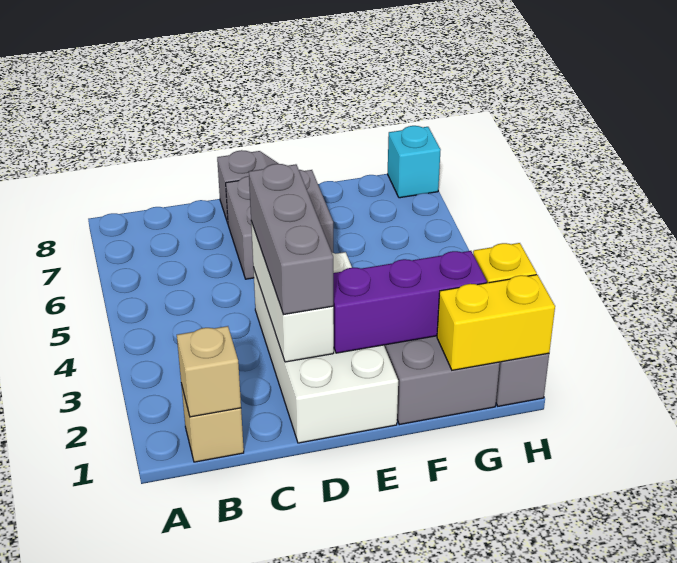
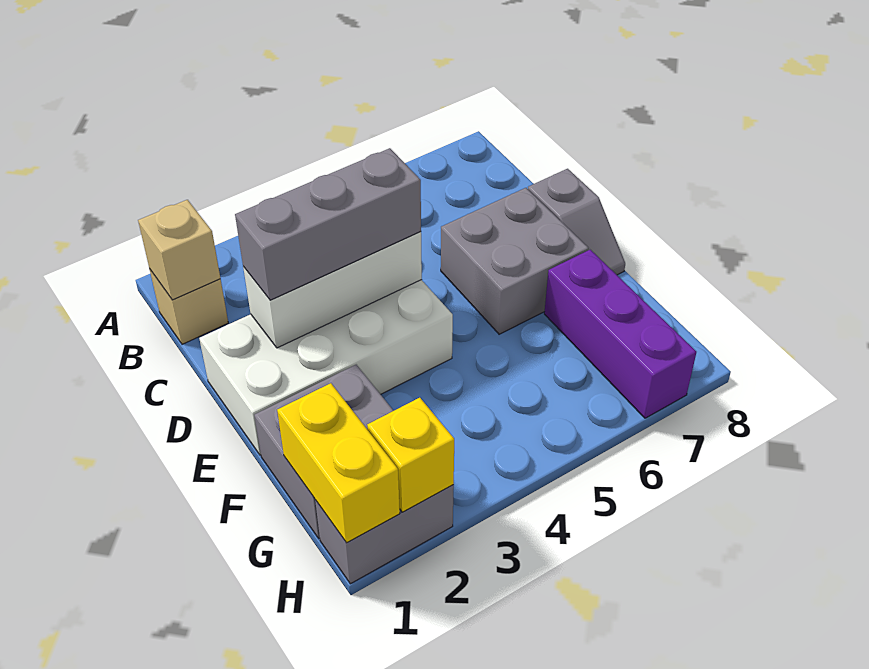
purple brick E2:G2 level 2 -> purple brick F7:H7 level 1
cyan brick H8 level 1 -> none

